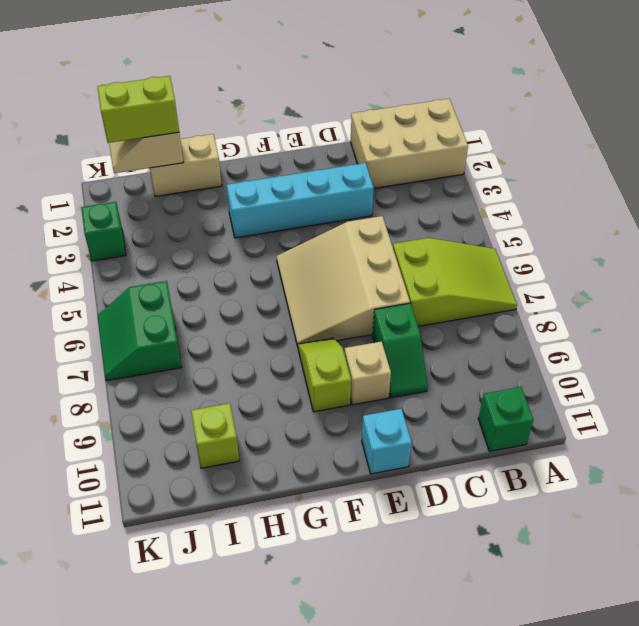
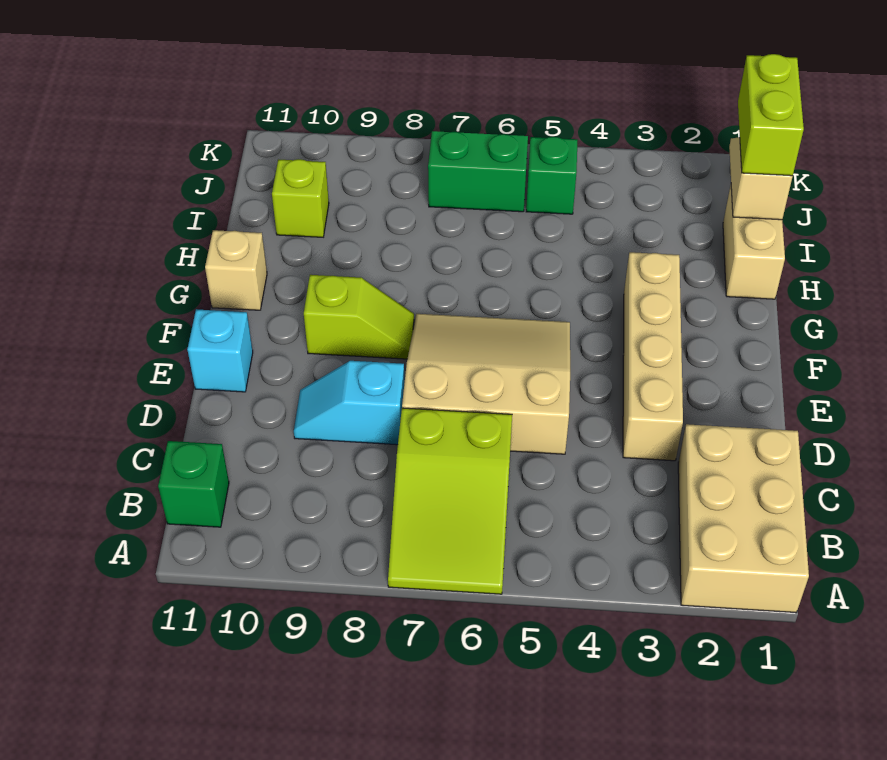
cyan brick D3:G3 level 1 -> tan brick D3:G3 level 1
green slope D8:D9 level 1 top 8 -> cyan slope D8:D9 level 1 top 8
tan brick E9 level 1 -> tan brick G11 level 1
green brick K3 level 1 -> green brick J5 level 1

